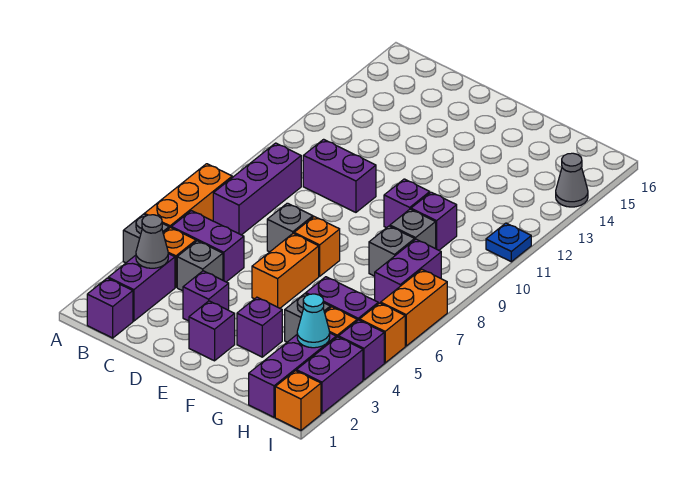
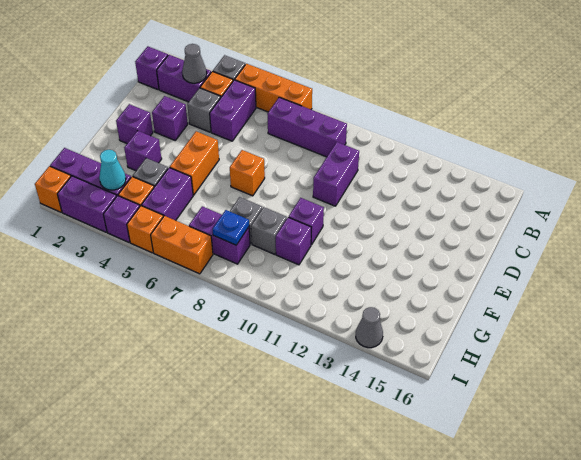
grey brick D7 level 1 -> none
orange brick E5:E6 level 1 -> orange brick E5:F5 level 1
blue plate I11 level 1 -> blue plate H8 level 2

